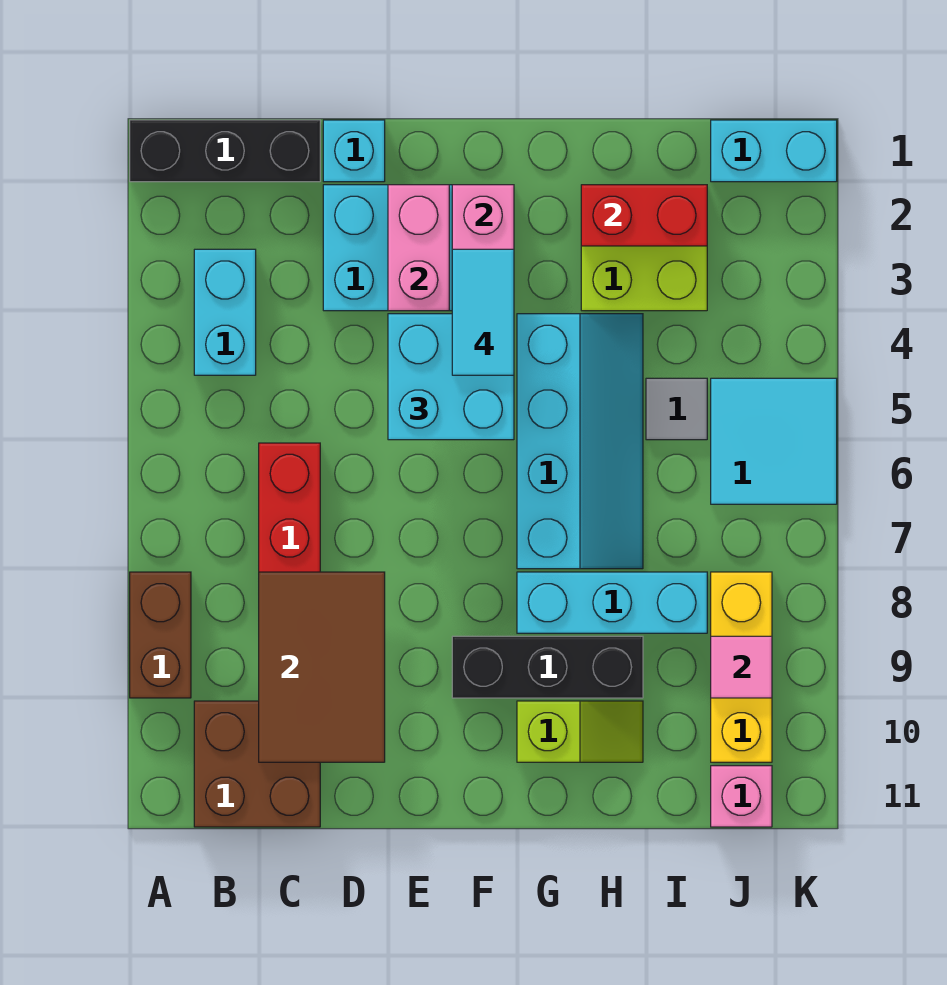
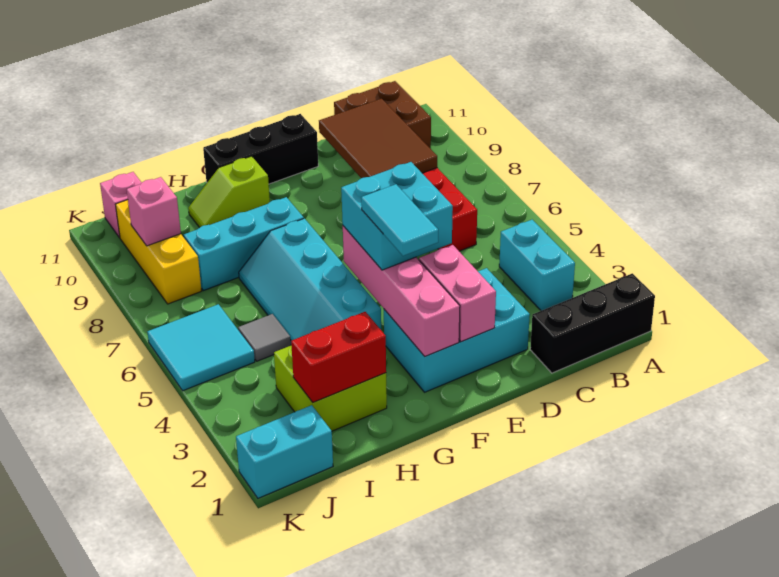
brown brick A8:A9 level 1 -> none
cyan brick D1 level 1 -> none
black brick F9:H9 level 1 -> black brick E11:G11 level 1
pink tile J9 level 2 -> pink brick J9 level 2

